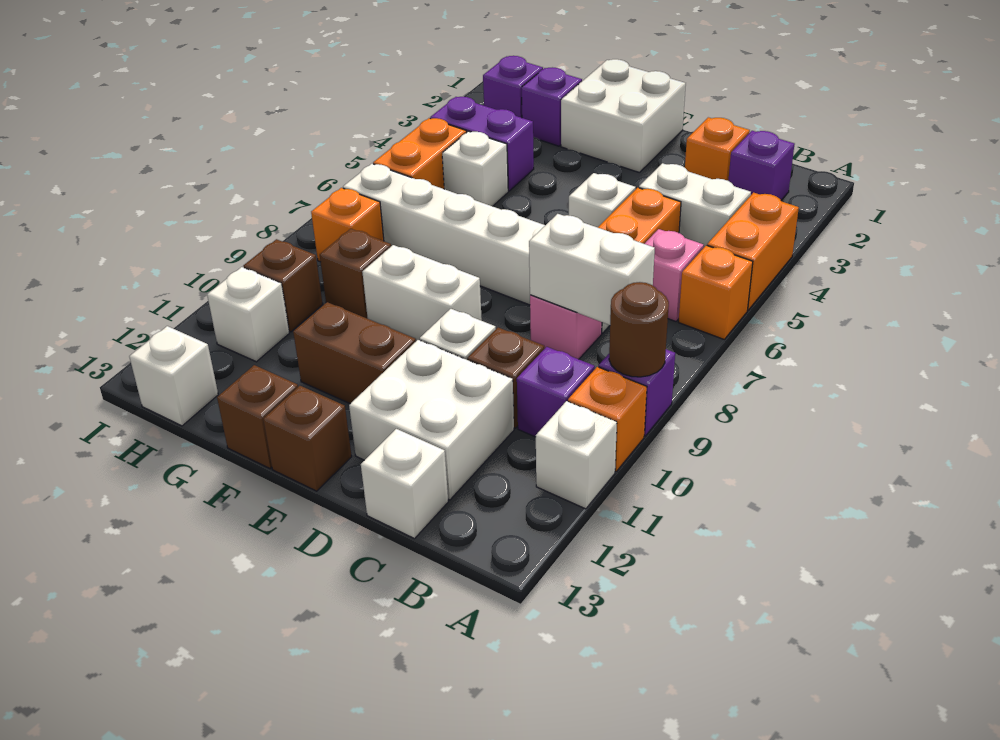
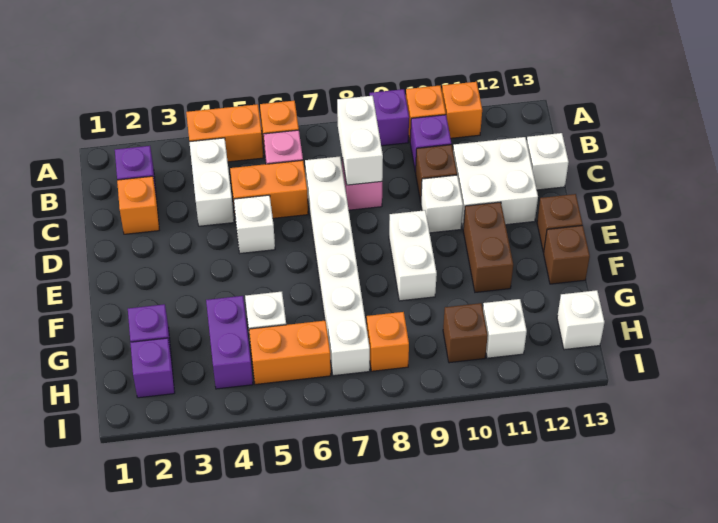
brown round brick A9 level 2 -> none
white brick A11 level 1 -> orange brick A11 level 1
white brick E1:F2 level 1 -> none
brown brick G9 level 1 -> none

